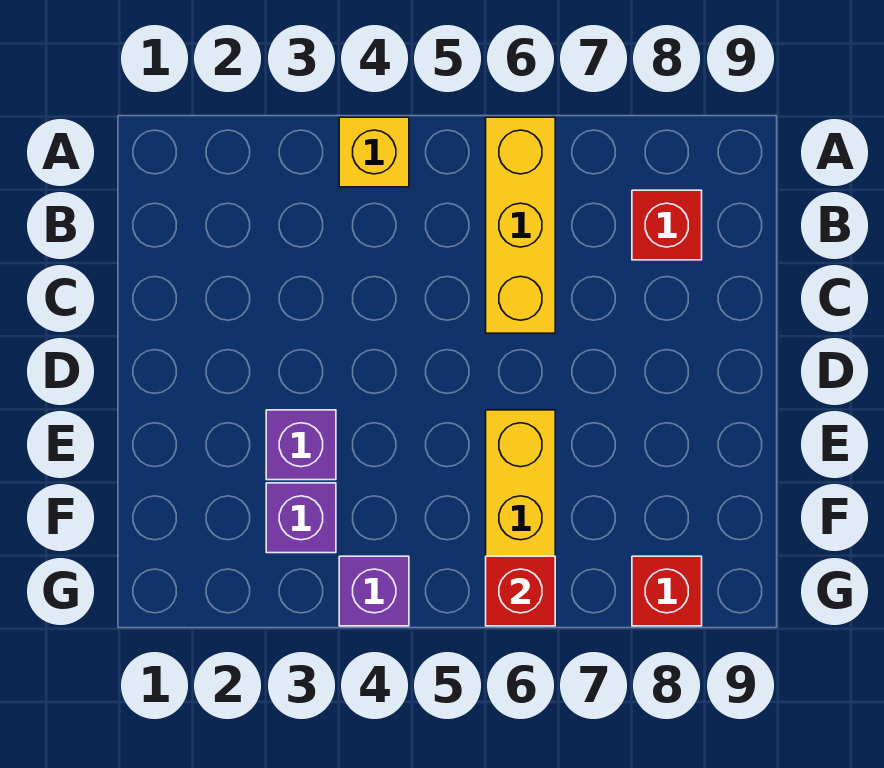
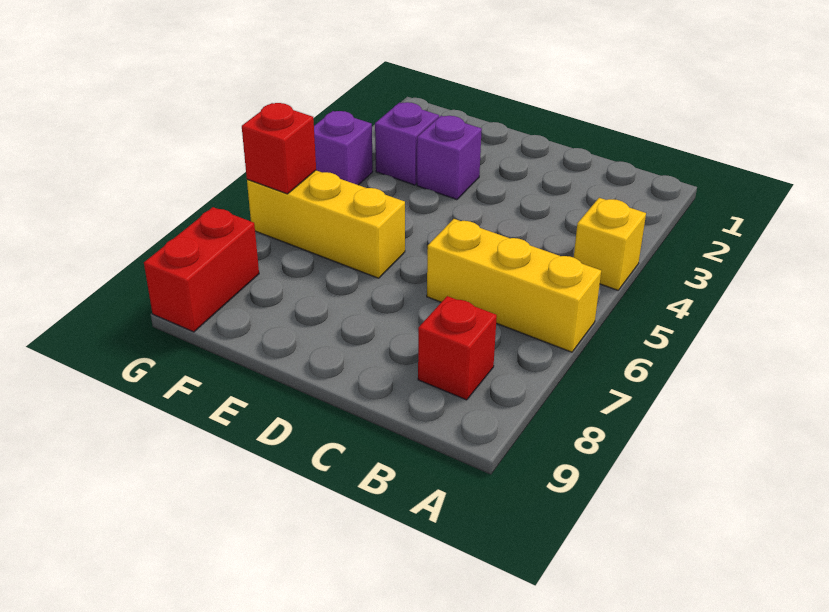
red brick G8 level 1 -> red brick G8:G9 level 1

